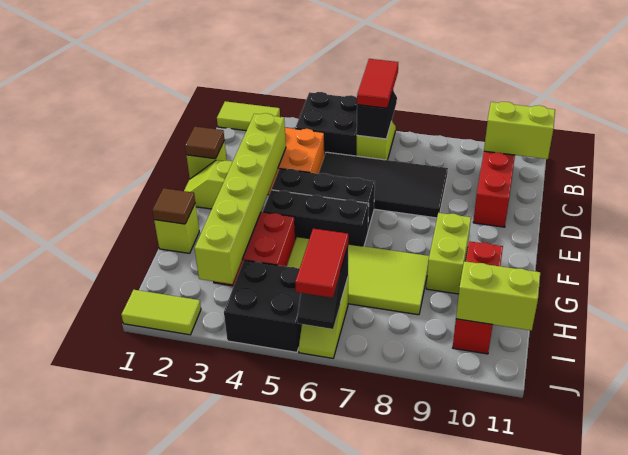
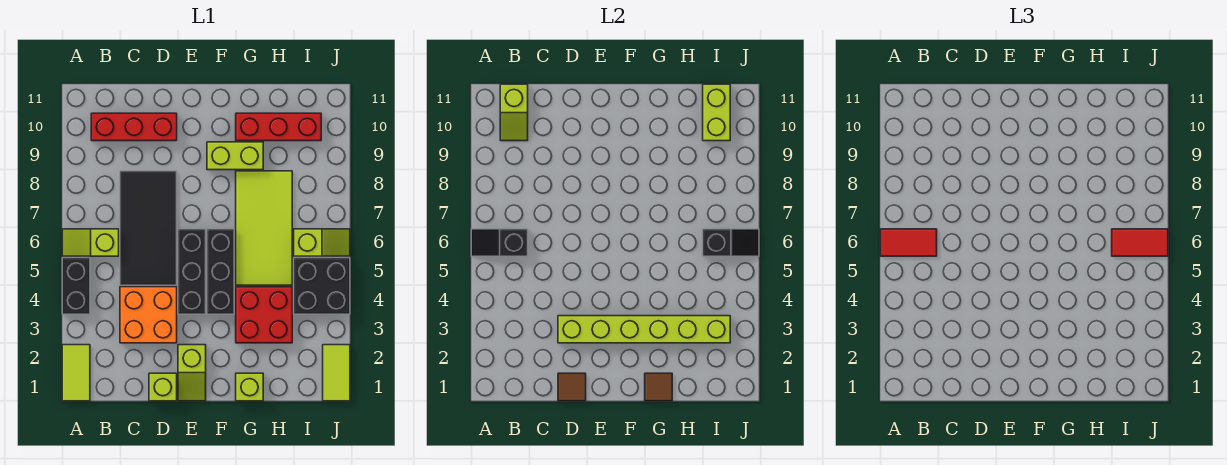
black brick A4:B5 level 1 -> black brick A4:A5 level 1
lime brick B10:B11 level 2 -> lime slope B10:B11 level 2 top 11

